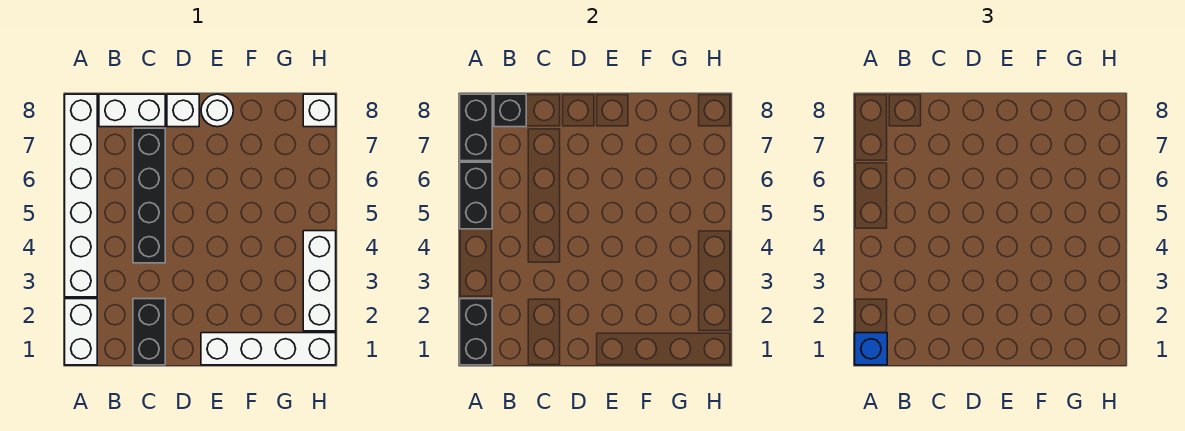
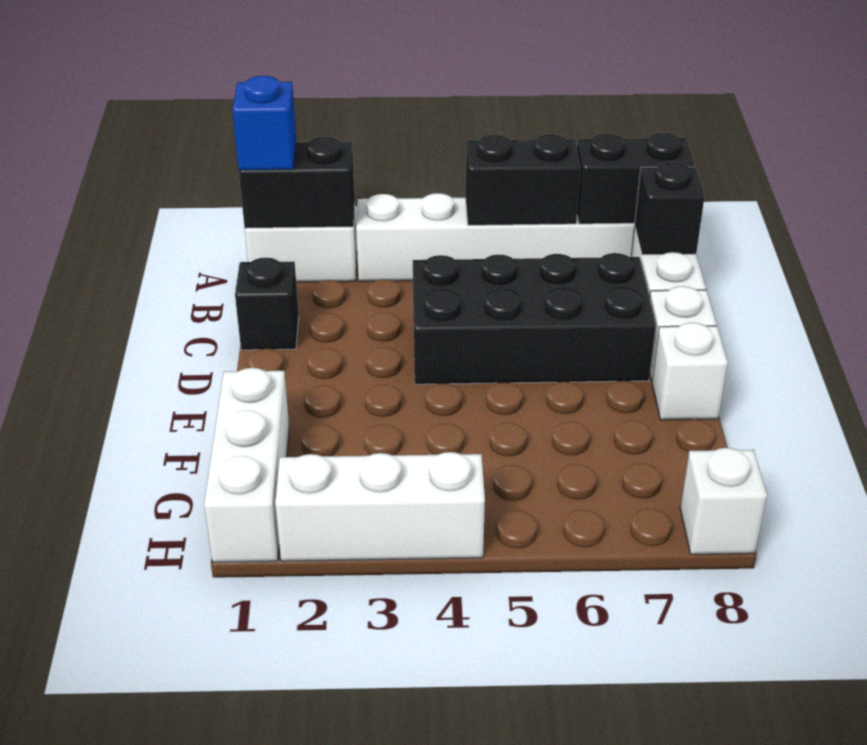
black brick C1:C2 level 1 -> black brick C1 level 1
black brick C4:C7 level 1 -> black brick C4:D7 level 1
white brick E1:H1 level 1 -> white brick F1:H1 level 1
white round brick E8 level 1 -> white brick E8 level 1

